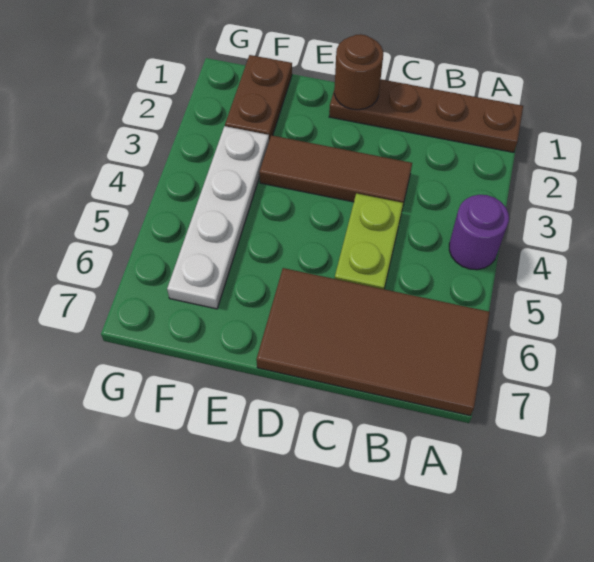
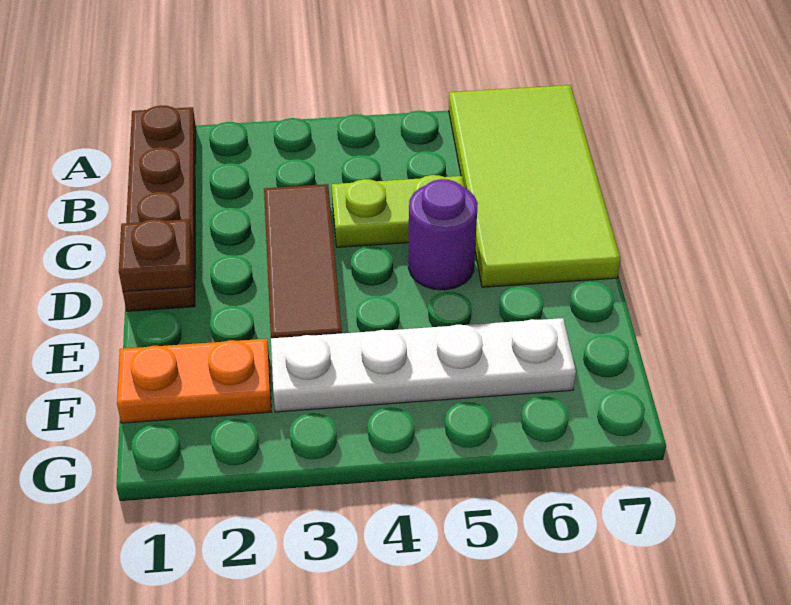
purple round brick A4 level 1 -> purple round brick D5 level 1
brown tile A6:D7 level 1 -> lime tile A6:D7 level 1
brown round brick D1 level 2 -> brown plate D1 level 2
brown plate F1:F2 level 1 -> orange plate F1:F2 level 1

